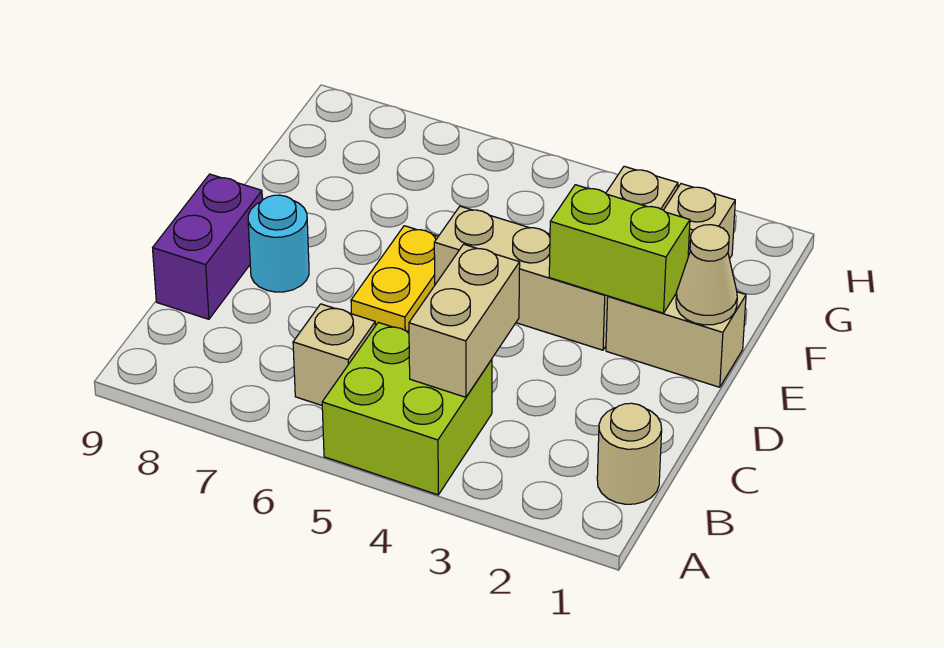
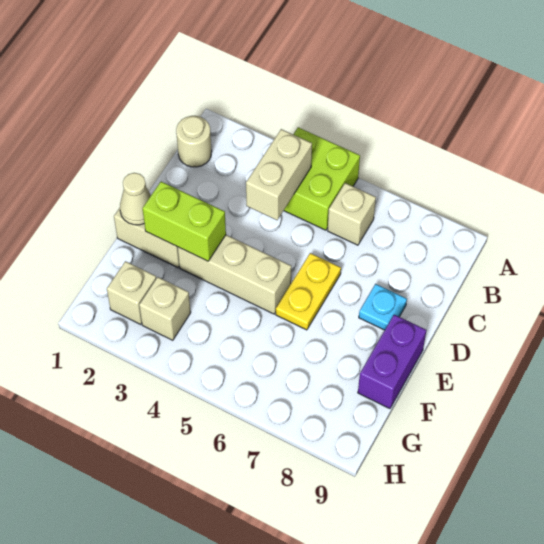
purple brick C9:D9 level 1 -> purple brick E9:F9 level 1
cyan round brick D8 level 1 -> cyan plate D8 level 1

